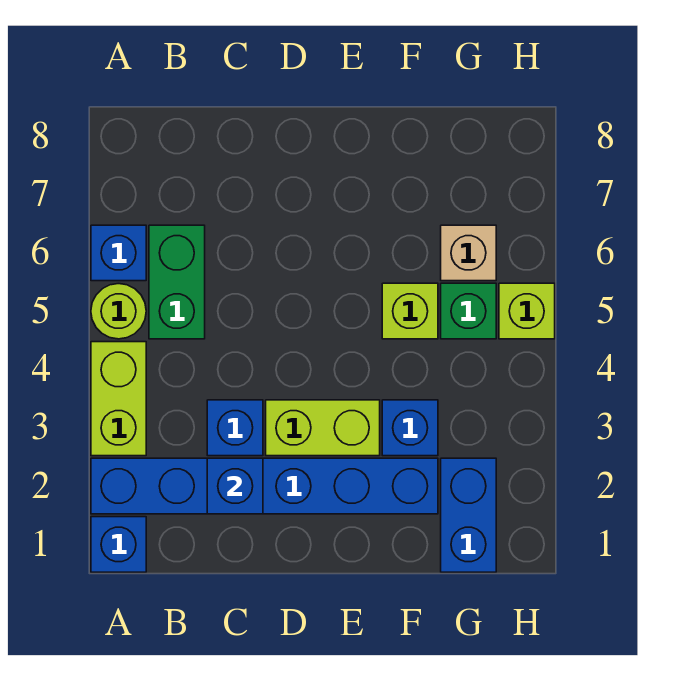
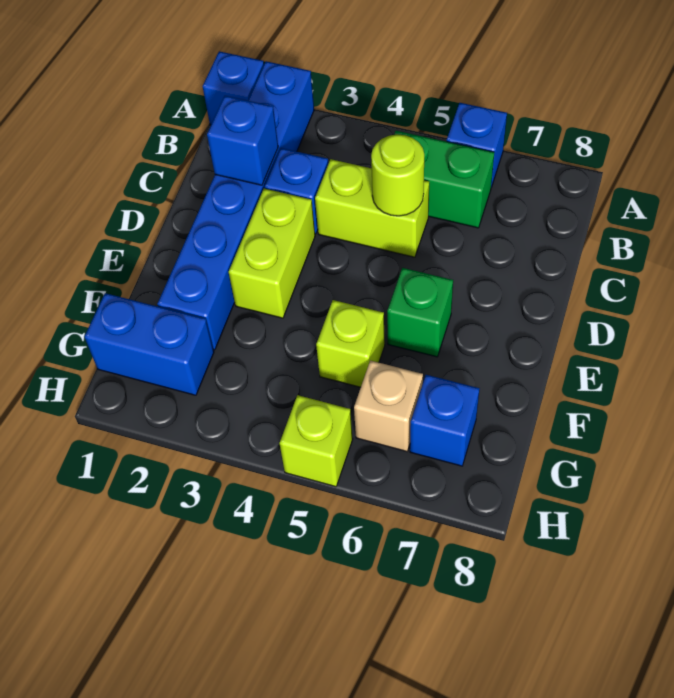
lime brick A3:A4 level 1 -> lime brick C4:C5 level 1
lime round brick A5 level 1 -> lime round brick C5 level 2
blue brick F3 level 1 -> blue brick G7 level 1
green brick G5 level 1 -> green brick E6 level 1

